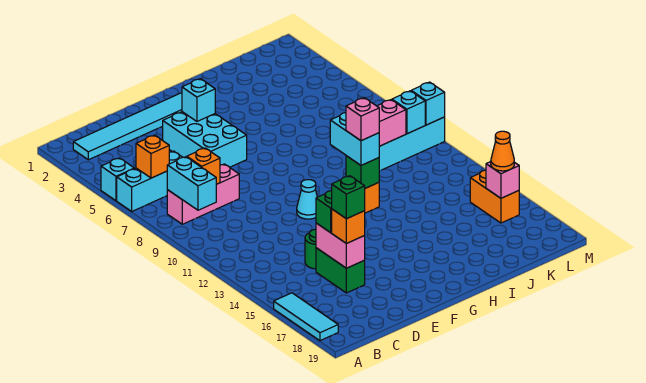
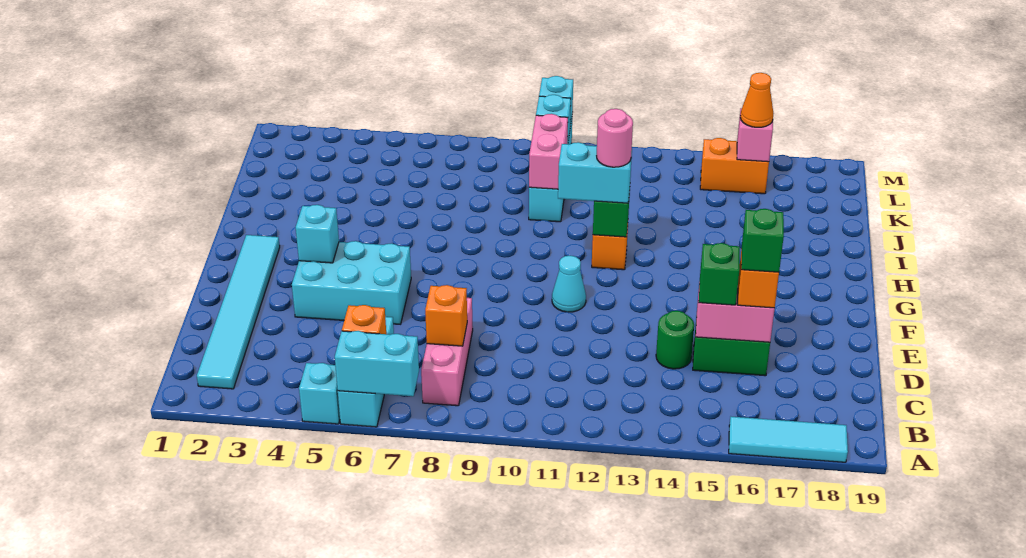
cyan brick B8:B9 level 2 -> cyan brick A6:A7 level 2
pink brick H12 level 4 -> pink round brick H12 level 4

